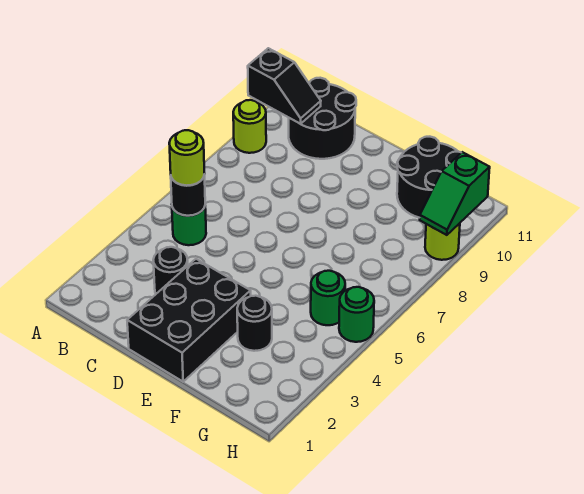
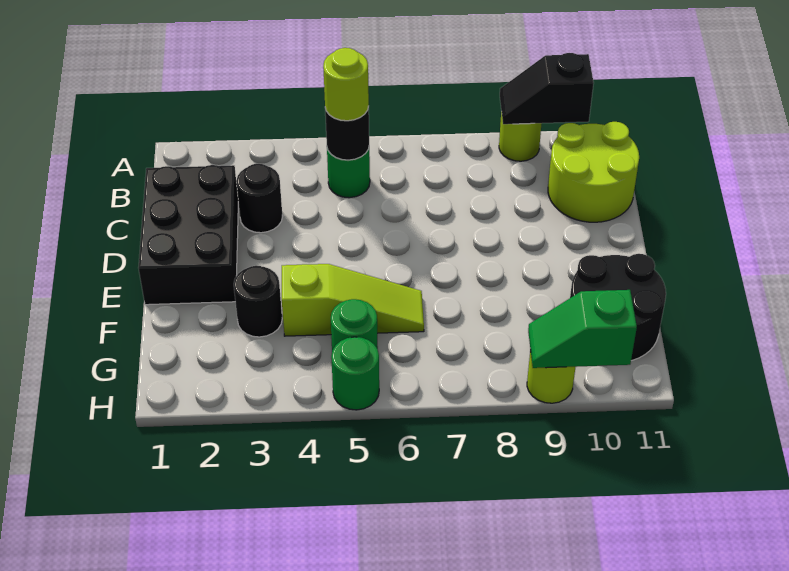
black slope A10:B10 level 2 top A -> black slope A9:A10 level 2 top 10
black round brick B10:C11 level 1 -> lime round brick B10:C11 level 1
black brick D1:E3 level 1 -> black brick C1:E2 level 1
none -> lime slope F4:F6 level 1 top 4

